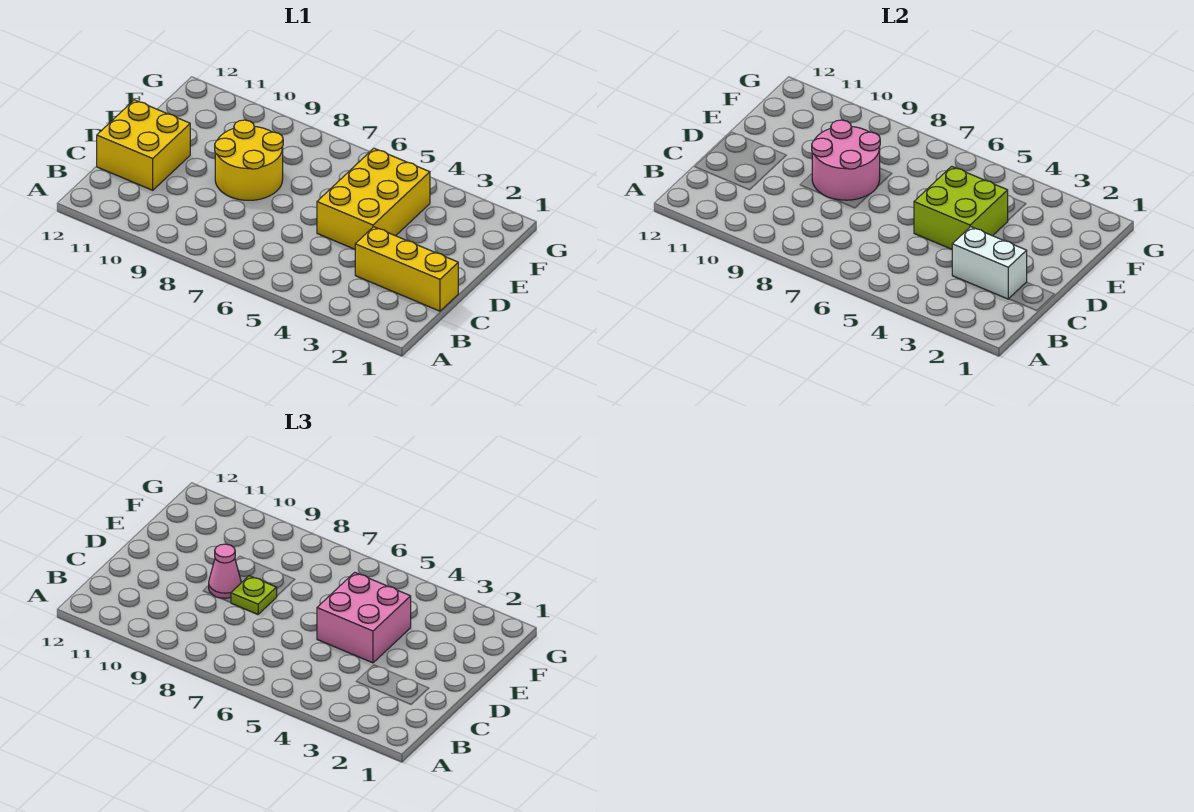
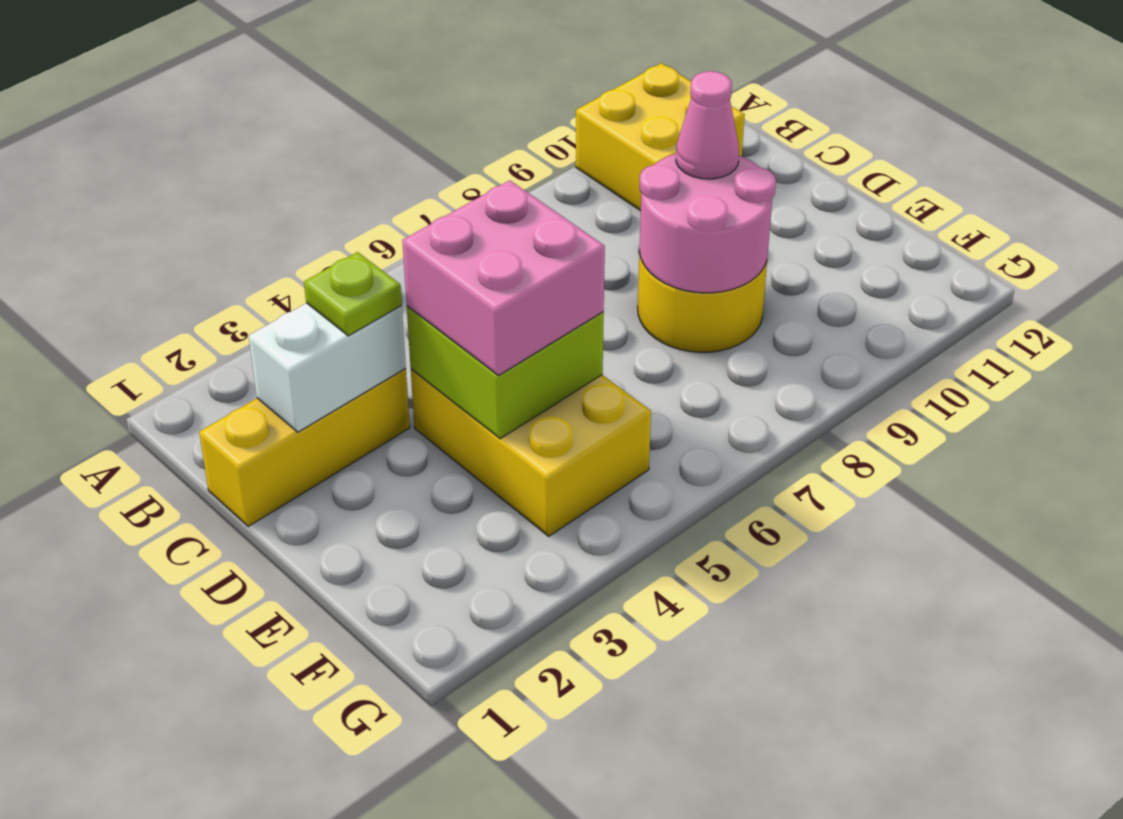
yellow brick C11:D12 level 1 -> yellow brick A10:B11 level 1
lime plate D8 level 3 -> lime plate C3 level 3

